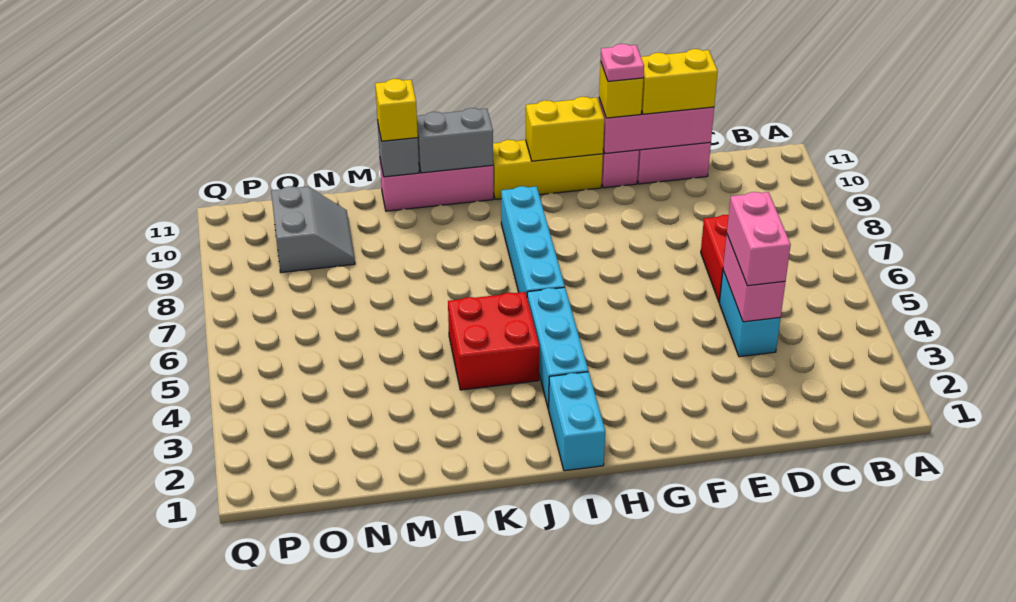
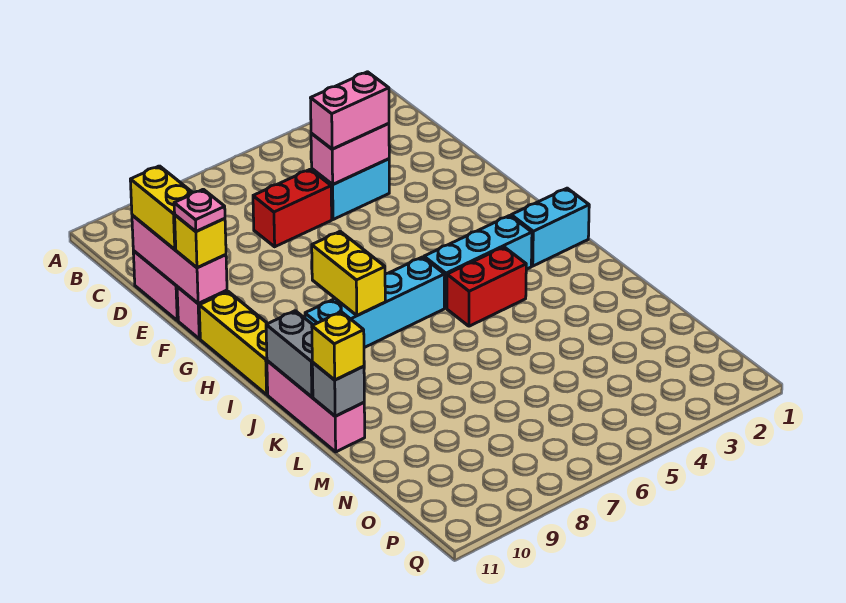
yellow brick G11:H11 level 2 -> yellow brick H8:I8 level 2
red brick J4:K5 level 1 -> red brick J4:J5 level 1
grey slope N9:O10 level 1 top O -> none

